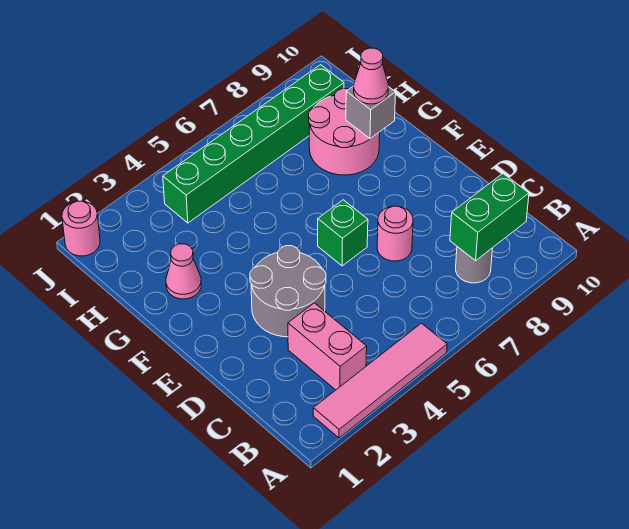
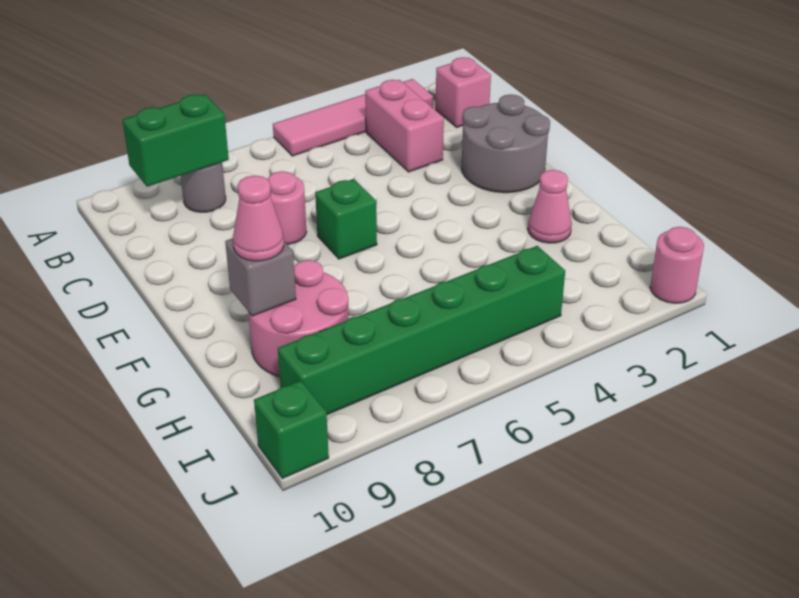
none -> pink brick B1 level 1
grey round brick D3:E4 level 1 -> grey round brick D1:E2 level 1
none -> green brick J10 level 1

